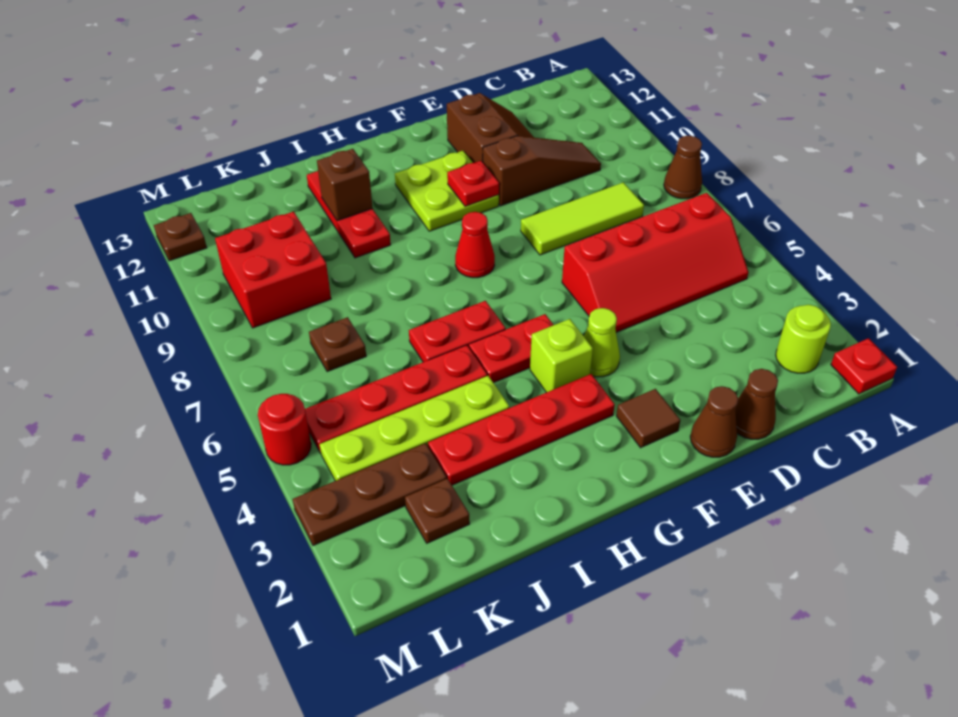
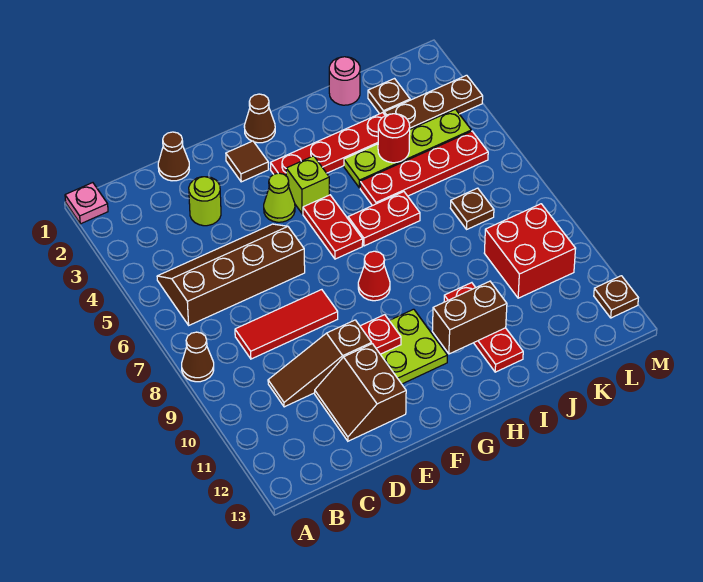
red plate A1 level 1 -> pink plate A1 level 1
lime round brick B2 level 1 -> lime round brick D3 level 1
red slope B5:E6 level 1 top 6 -> brown slope B5:E6 level 1 top 6
lime tile C8:E8 level 1 -> red tile C8:E8 level 1
brown cone E1 level 1 -> brown cone G1 level 1
red plate G5:H5 level 1 -> red plate G5:G6 level 1
brown brick I11 level 2 -> brown brick H11:I11 level 2
none -> pink round brick J1 level 1
red round brick M5 level 1 -> red round brick J4 level 2

